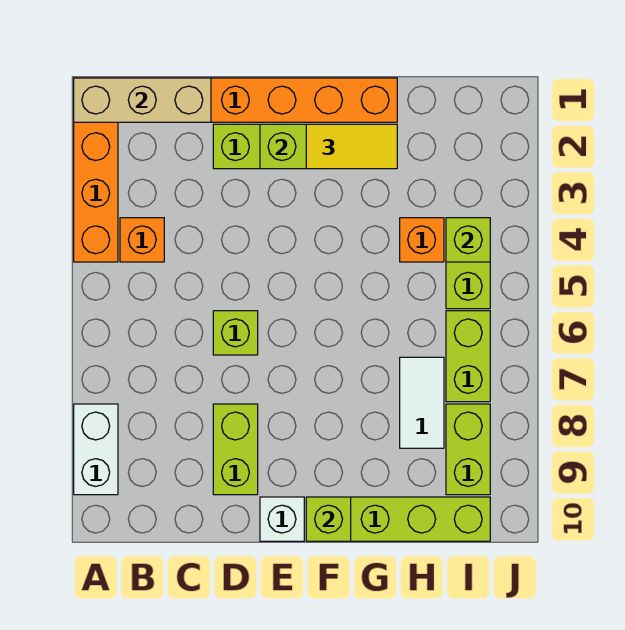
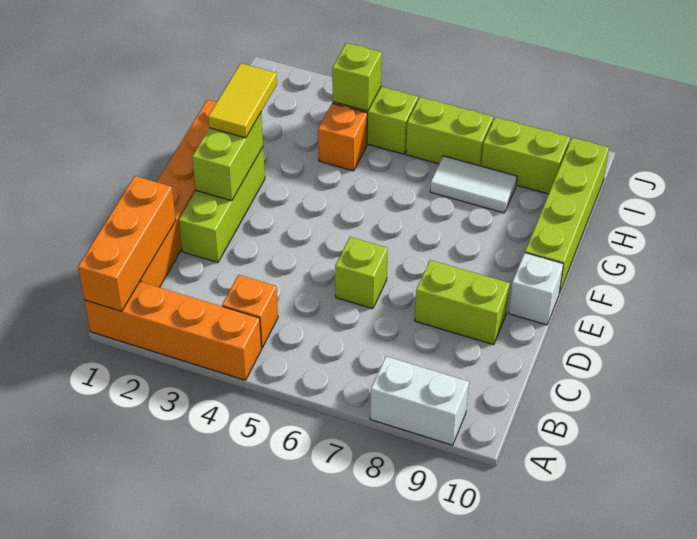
tan brick A1:C1 level 2 -> orange brick A1:C1 level 2
lime brick F10 level 2 -> none

